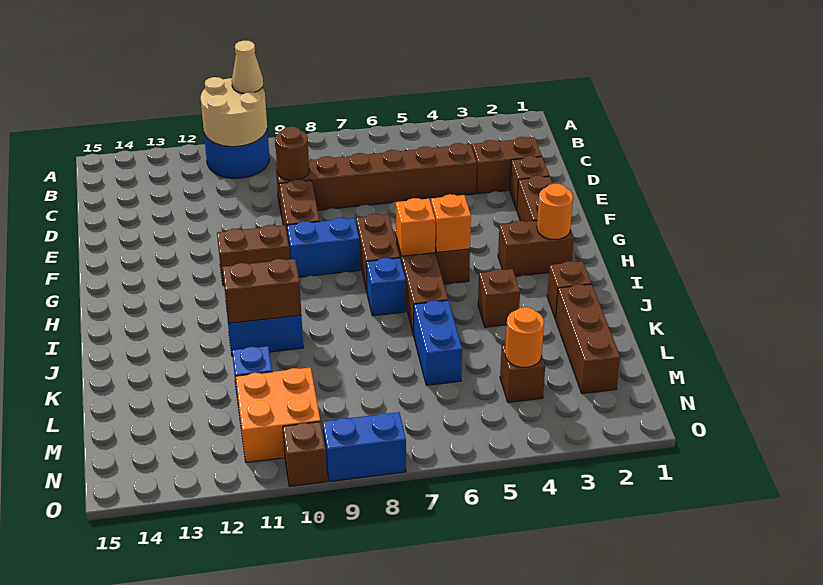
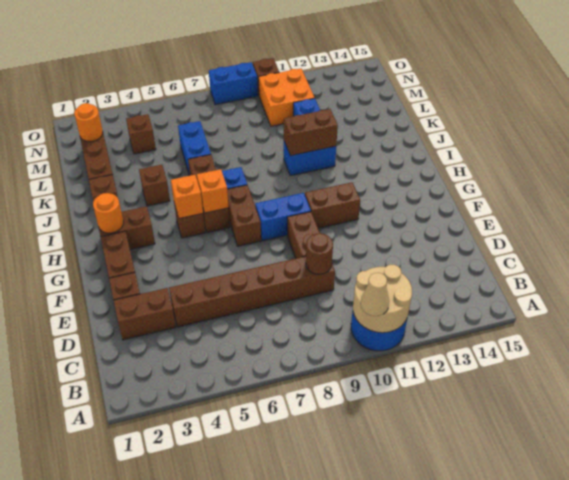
orange round brick M4 level 2 -> orange round brick M2 level 2

